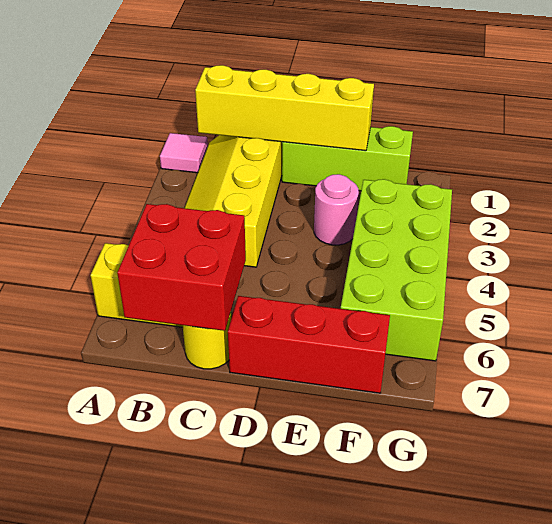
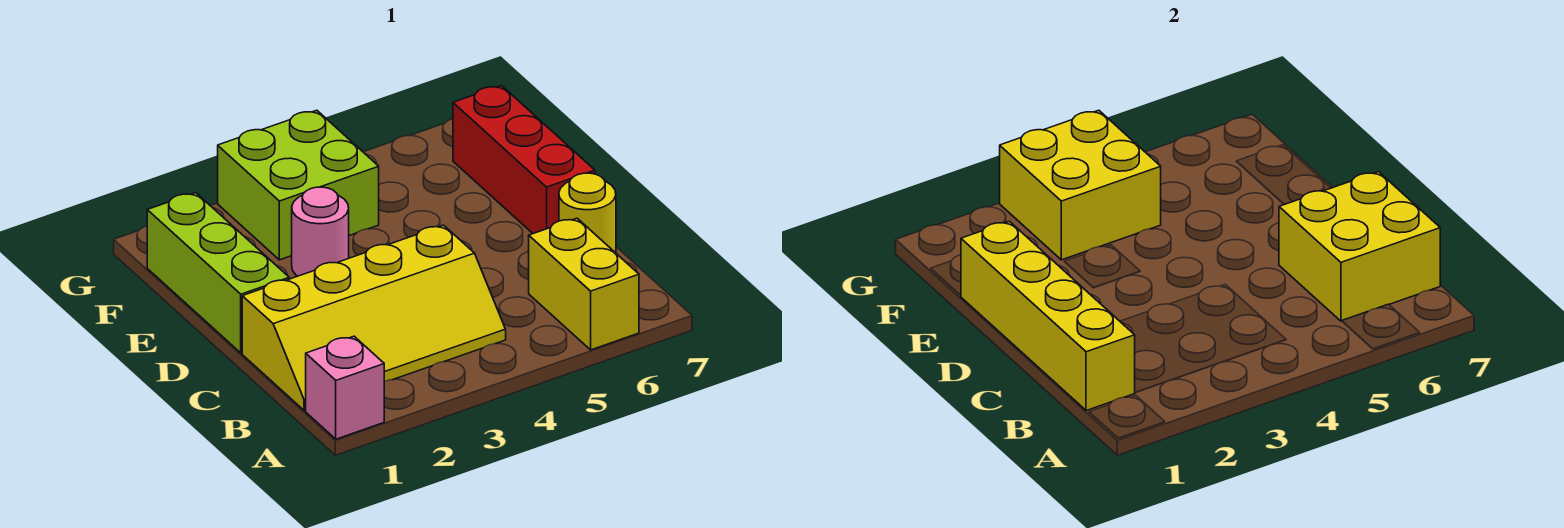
pink tile A1 level 1 -> pink brick A1 level 1
red brick B6:C7 level 2 -> yellow brick B6:C7 level 2
lime brick F3:G6 level 1 -> lime brick F3:G4 level 1
none -> yellow brick F3:G4 level 2

